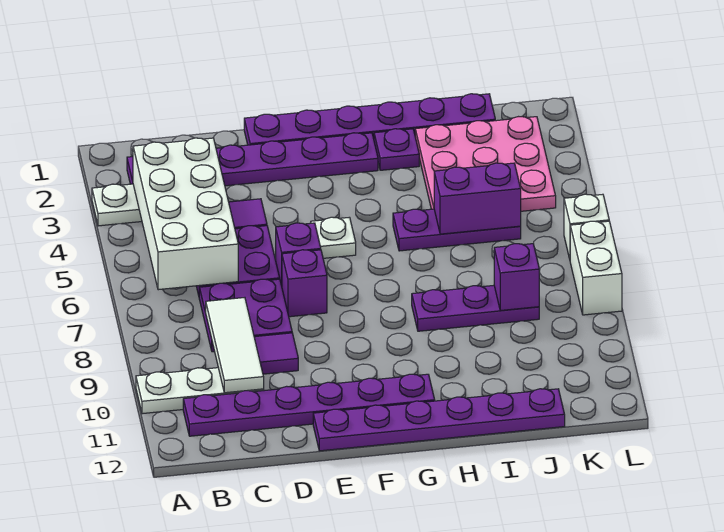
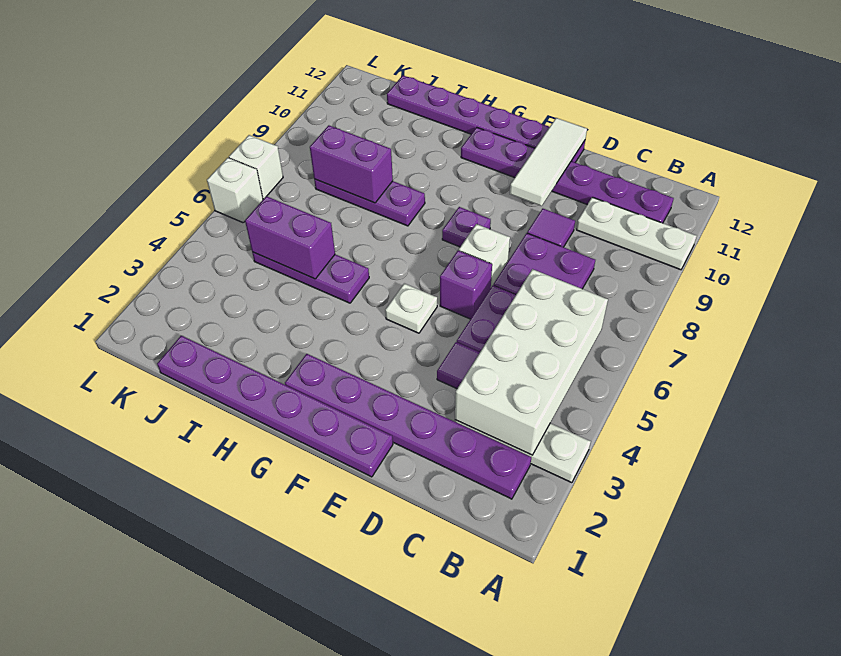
white tile C8:C10 level 2 -> white tile E10:E12 level 2
purple brick E7 level 1 -> white brick E7 level 1
purple plate H2 level 1 -> purple plate F8 level 1
pink plate I2:K4 level 1 -> none
purple brick J8 level 2 -> purple brick I8:J8 level 2
white brick L7:L8 level 1 -> white brick L7 level 1

